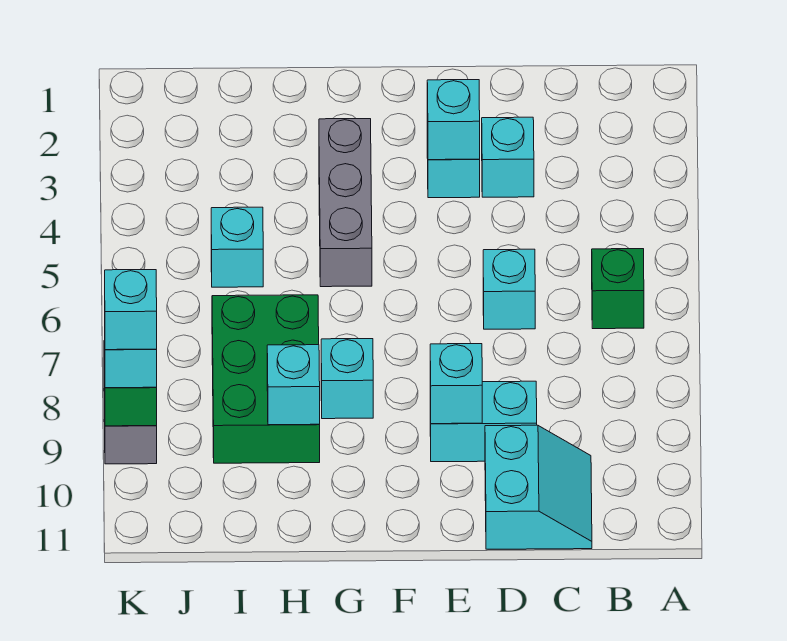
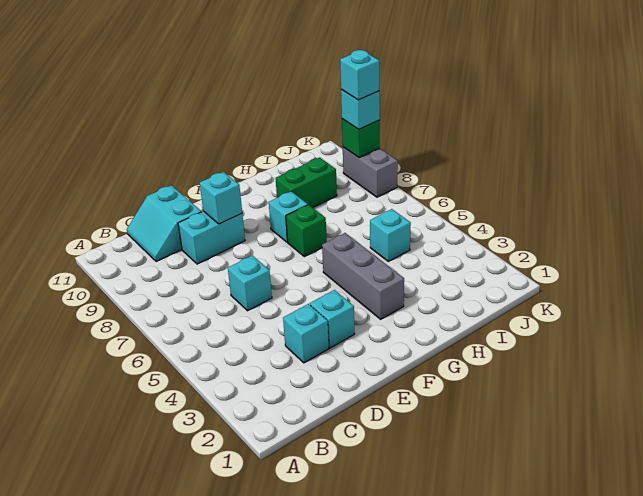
green brick B6 level 1 -> green brick G7 level 1
cyan brick E3 level 2 -> none
green brick H7:I9 level 1 -> green brick H9:I9 level 1
cyan brick H9 level 2 -> none

